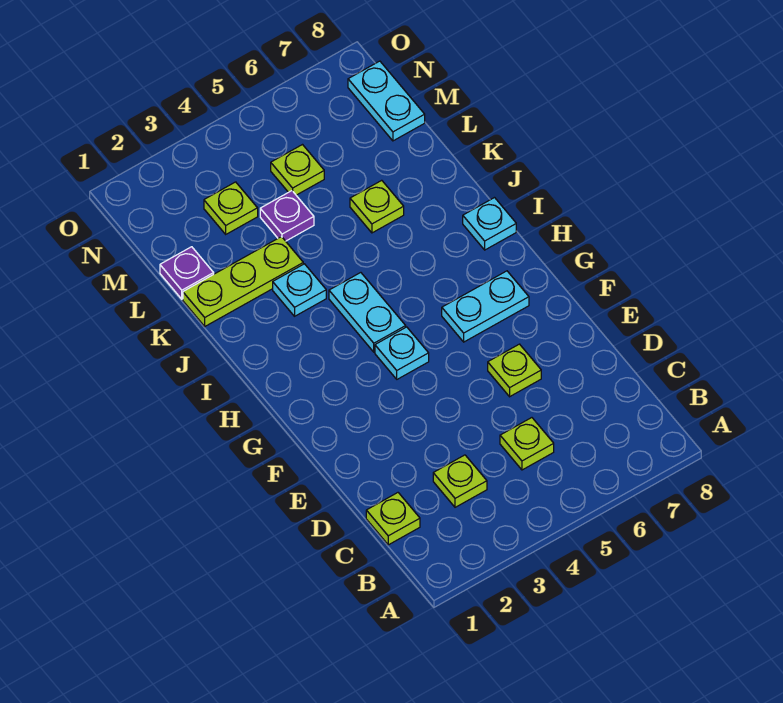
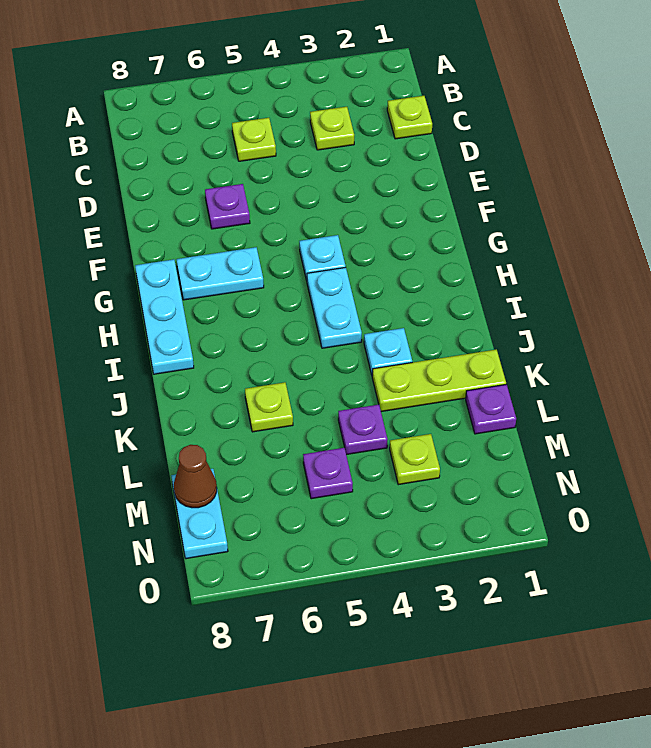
lime plate E6 level 1 -> purple plate E6 level 1
cyan plate I8 level 1 -> cyan plate G8:I8 level 1
lime plate M5 level 1 -> purple plate M5 level 1
none -> brown cone M8 level 2

